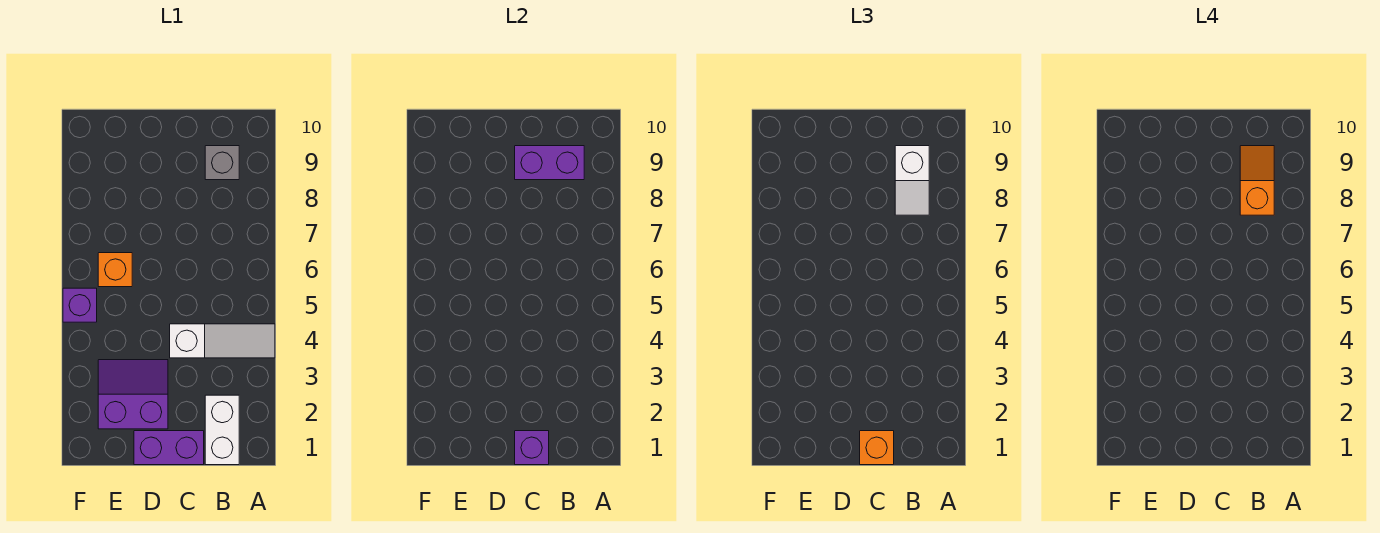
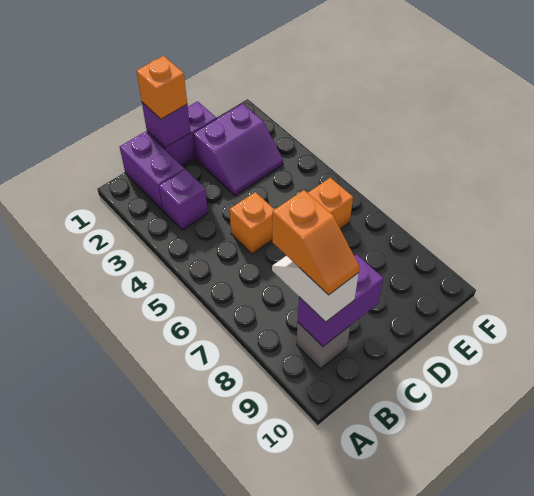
white slope A4:C4 level 1 top C -> none
white brick B1:B2 level 1 -> purple brick B1:B2 level 1
none -> orange brick C5 level 1
purple brick F5 level 1 -> purple brick B3 level 1

